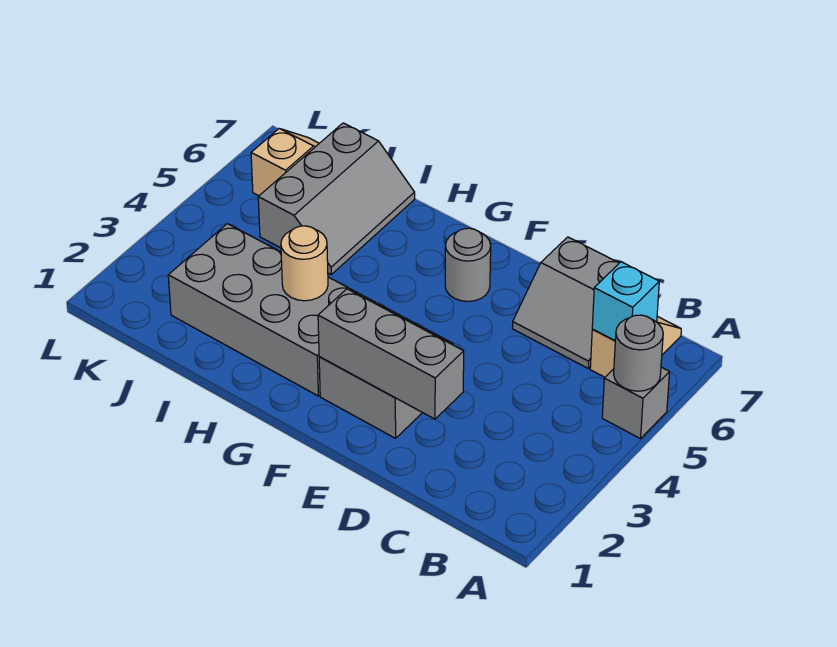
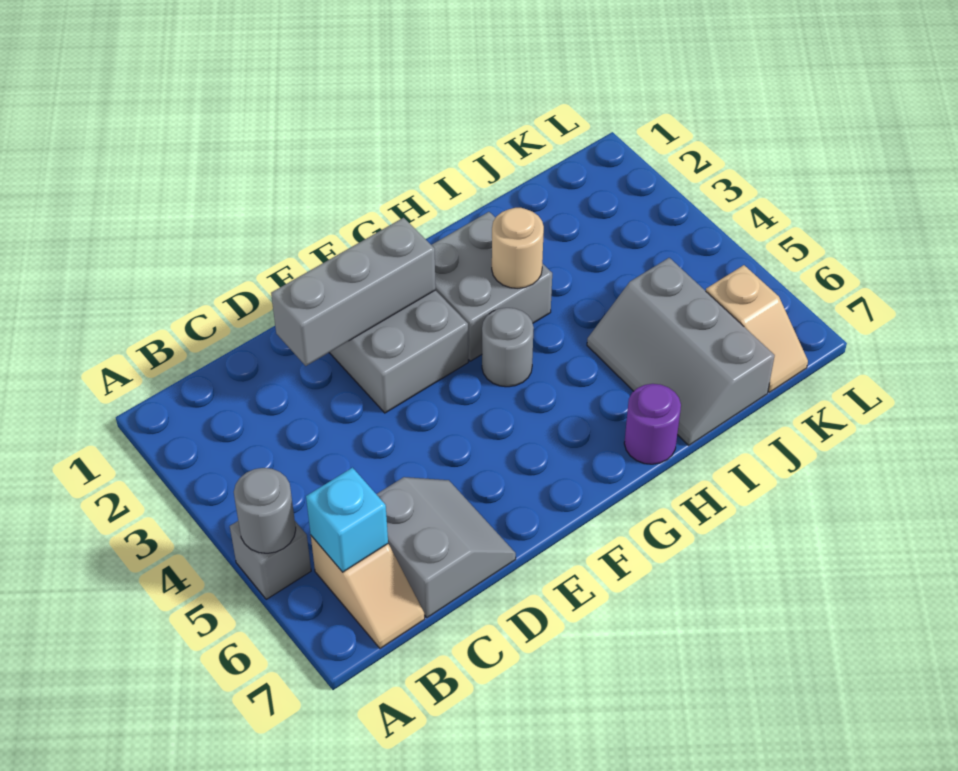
grey slope C6:D7 level 1 top 7 -> grey slope C6:D7 level 1 top C
grey round brick F6 level 1 -> grey round brick G4 level 1
grey brick G2:J3 level 1 -> grey brick G2:H3 level 1
none -> purple round brick H7 level 1

